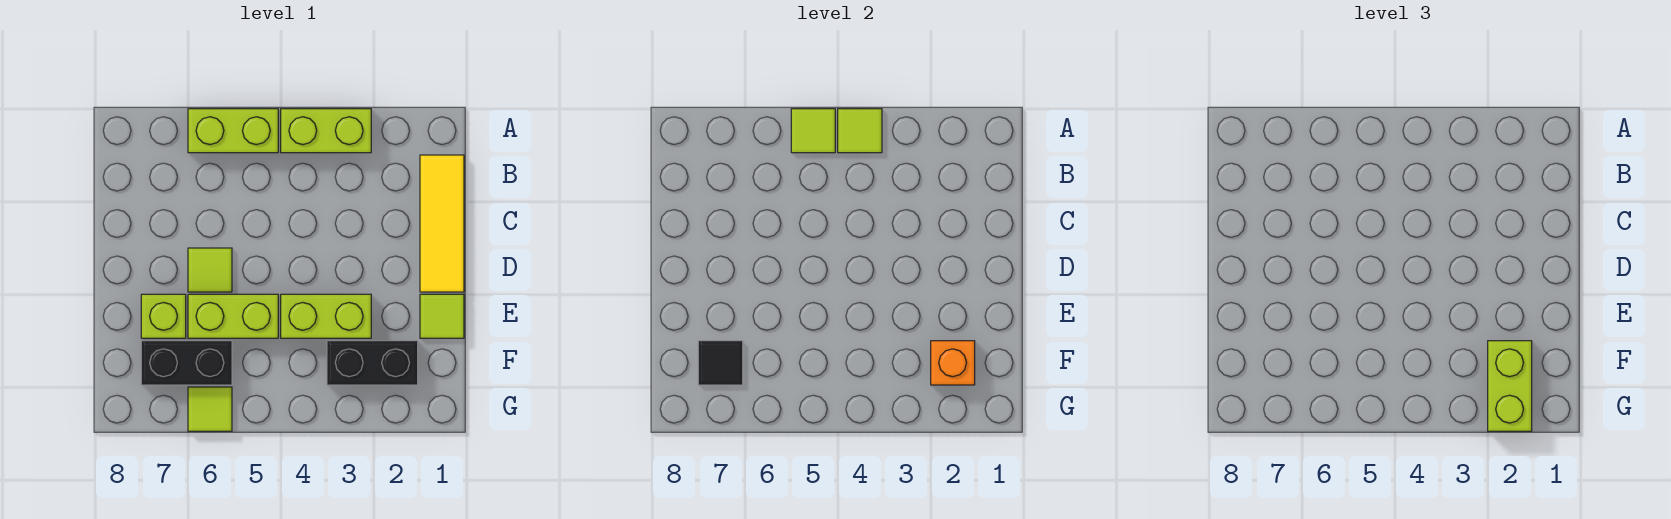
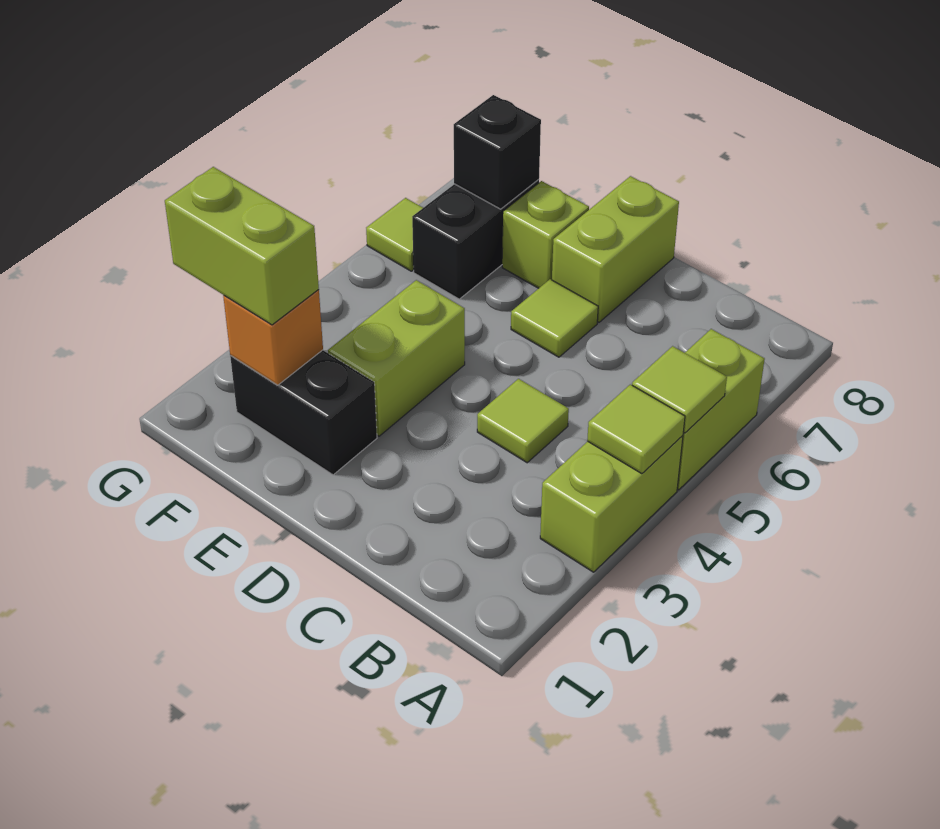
yellow tile B1:D1 level 1 -> none
lime tile E1 level 1 -> lime tile C4 level 1
lime brick E5:E6 level 1 -> lime brick D7:D8 level 1
black brick F2:F3 level 1 -> black brick E2:F2 level 1
black tile F7 level 2 -> black brick F7 level 2

